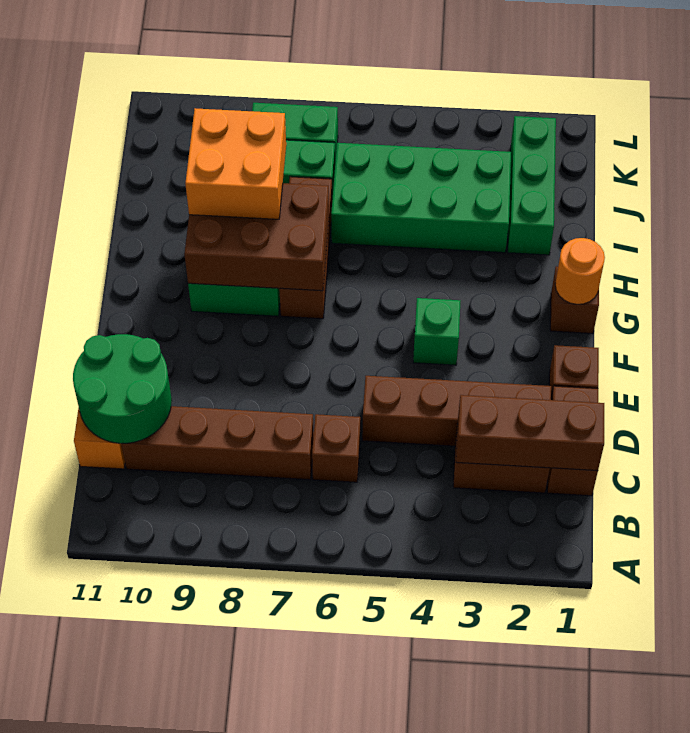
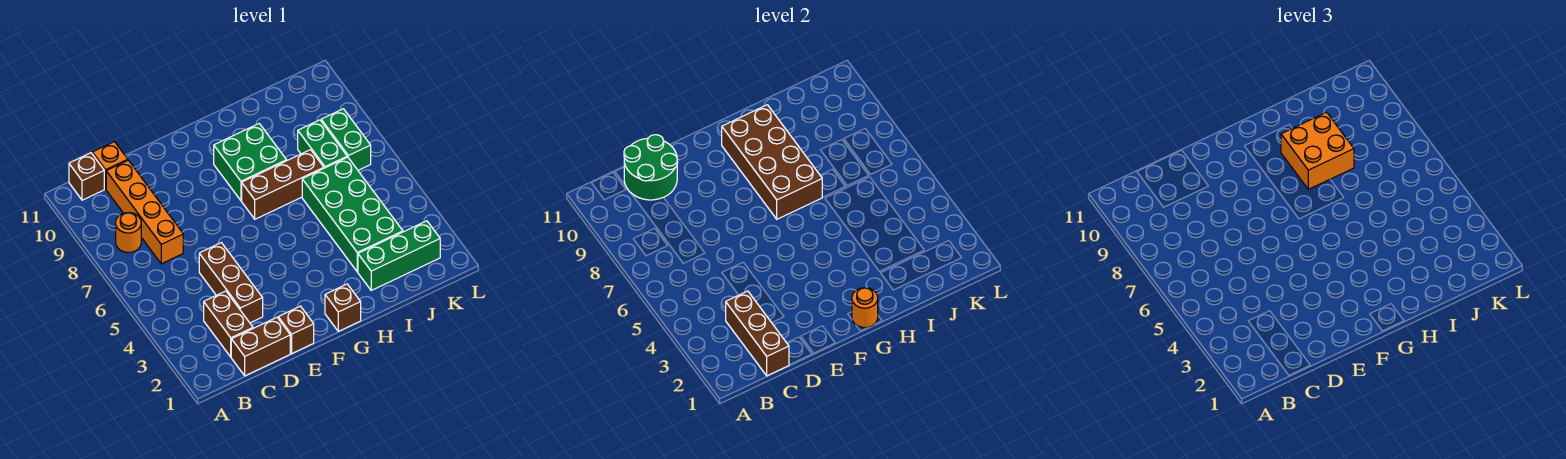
none -> orange round brick B8 level 1
brown brick C6 level 1 -> brown brick B11 level 1
brown brick C7:C10 level 1 -> orange brick C7:C10 level 1
brown brick D2:D5 level 1 -> brown brick D3:D5 level 1
green brick F4 level 1 -> none
brown brick G7:H9 level 2 -> brown brick G7:H10 level 2

